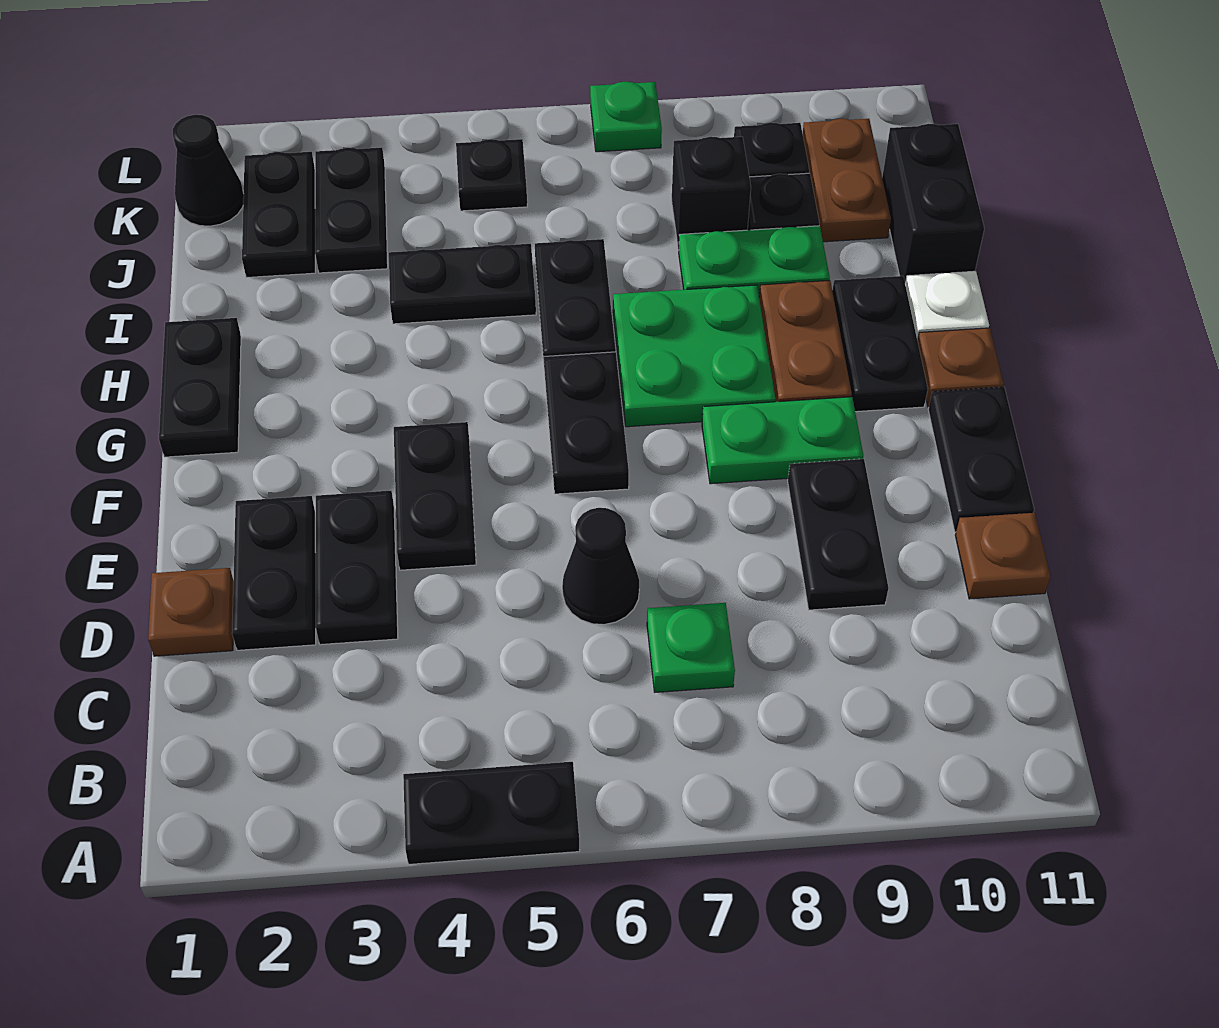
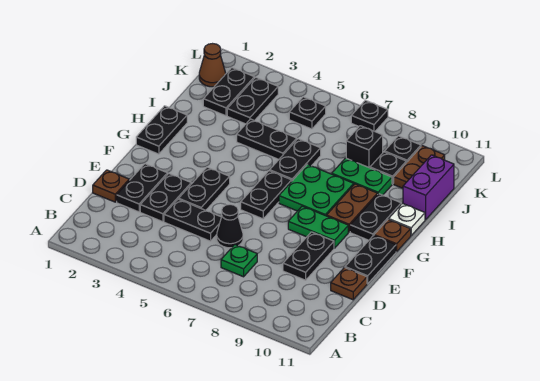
black plate A4:A5 level 1 -> black plate D4:D5 level 1
black brick I11:J11 level 1 -> purple brick I11:J11 level 1
black cone K1 level 1 -> brown cone K1 level 1
green plate L7 level 1 -> black plate L7 level 1

